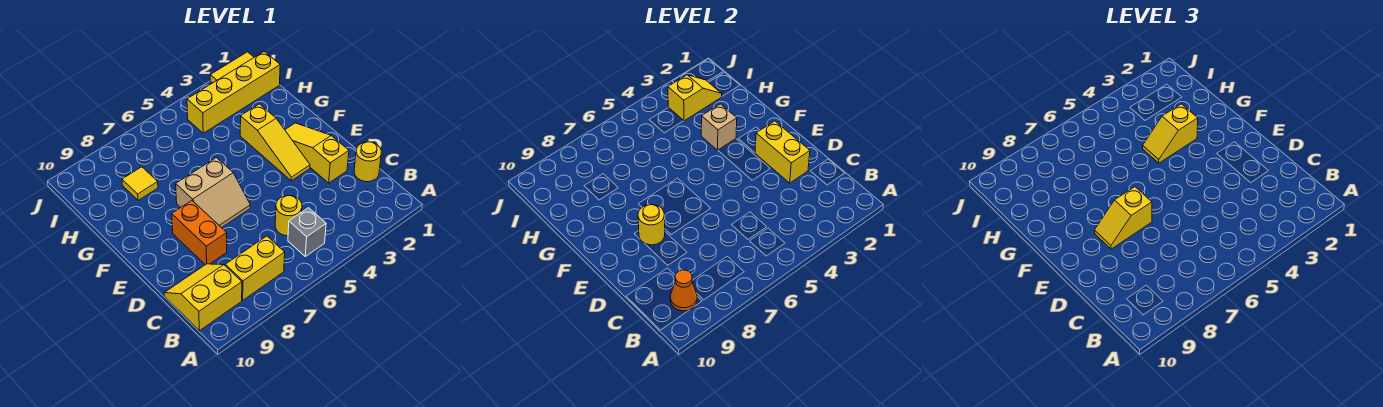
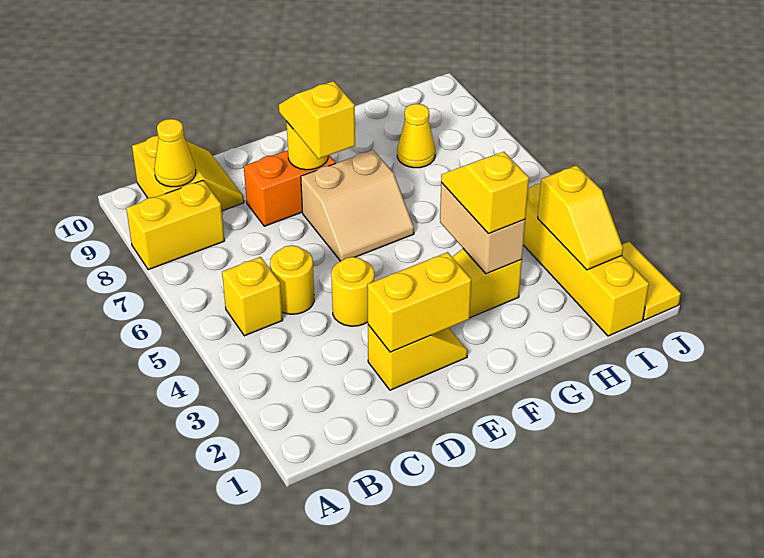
grey brick B5 level 1 -> yellow brick B5 level 1
yellow brick B7:B8 level 1 -> yellow brick A8:B8 level 1
orange cone B9 level 2 -> yellow cone B9 level 2
yellow round brick C1 level 1 -> yellow round brick D4 level 1
yellow slope D2:F2 level 1 top D -> yellow slope D2:E2 level 1 top D
tan slope E6:F7 level 1 top F -> tan slope E6:F7 level 1 top 7
tan brick G3 level 2 -> tan brick G3:G4 level 2
yellow tile H8 level 1 -> yellow cone H8 level 1

